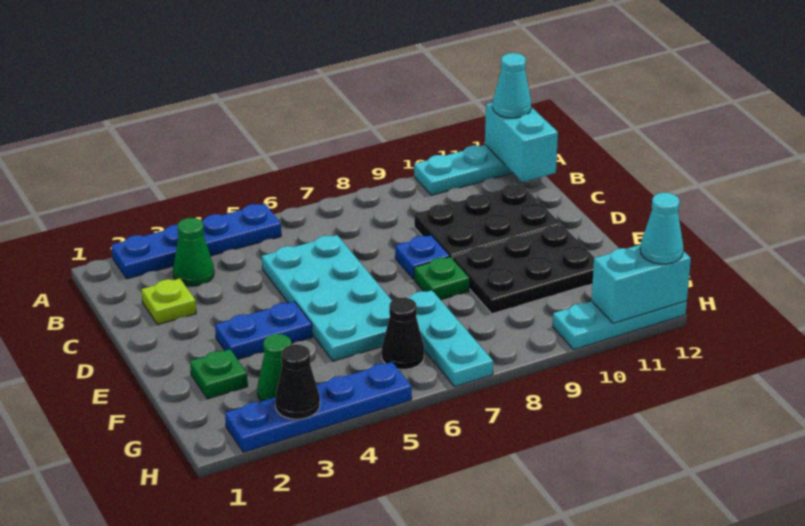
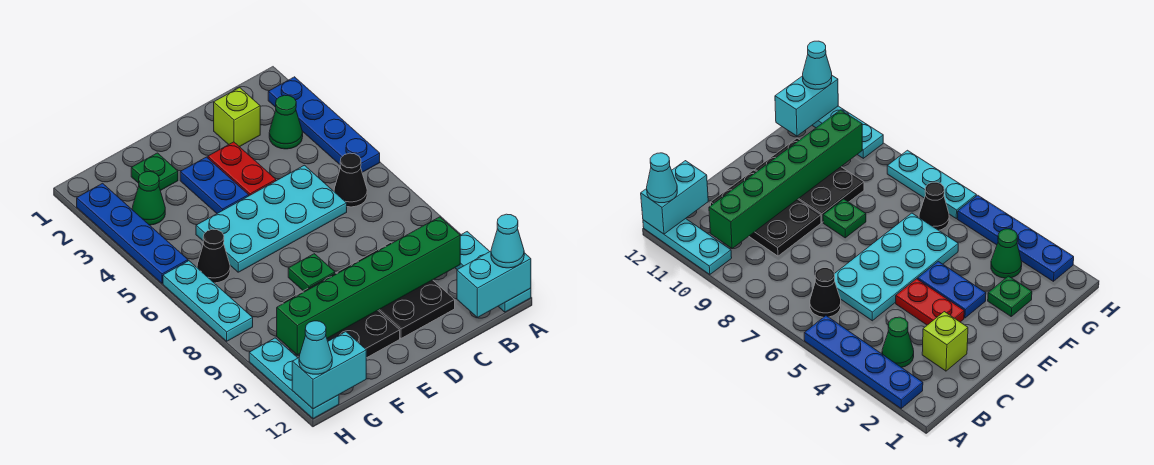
none -> green brick B10:G10 level 2
lime plate C2 level 1 -> lime brick C2 level 1
none -> red plate D3:D4 level 1
blue plate D8 level 1 -> none
cyan plate F7:H7 level 1 -> cyan plate H6:H8 level 1
black cone H3 level 2 -> black cone B6 level 1
cyan brick H11:H12 level 2 -> cyan brick G12:H12 level 2

